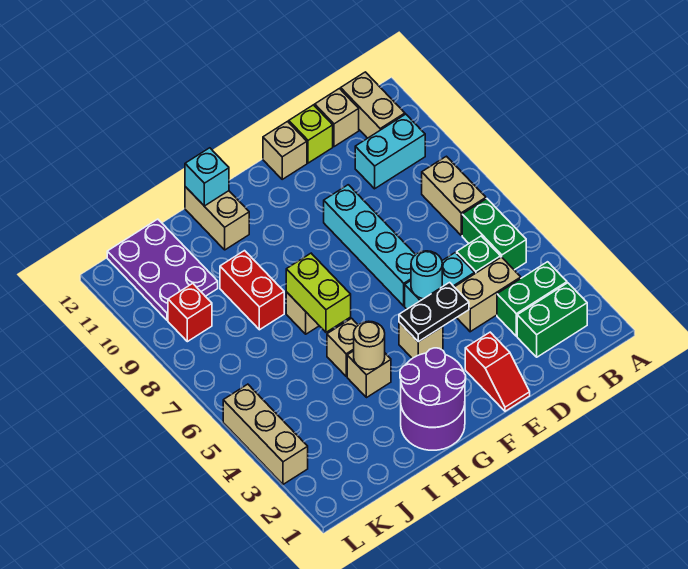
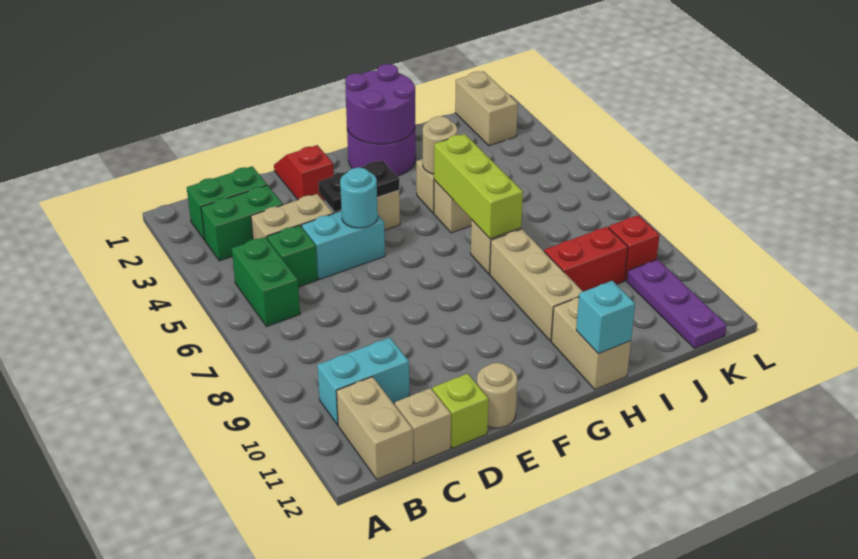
tan brick B7:B8 level 1 -> tan brick K1:K2 level 1
cyan brick E6:E9 level 1 -> none
tan brick E12 level 1 -> tan round brick E12 level 1
lime brick H6:H7 level 2 -> lime brick H5:H7 level 2
red brick I8:I9 level 1 -> red brick I9:J9 level 1
purple plate J10:K12 level 1 -> purple plate K10:K12 level 1
tan brick L3:L5 level 1 -> tan brick H8:H10 level 1

